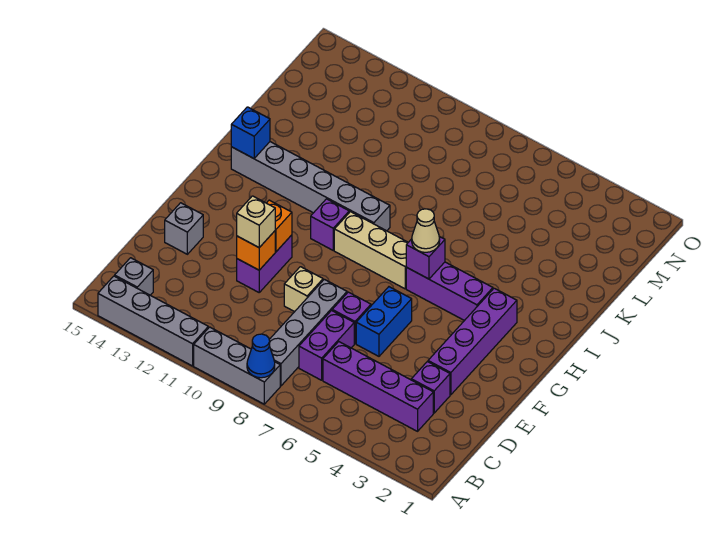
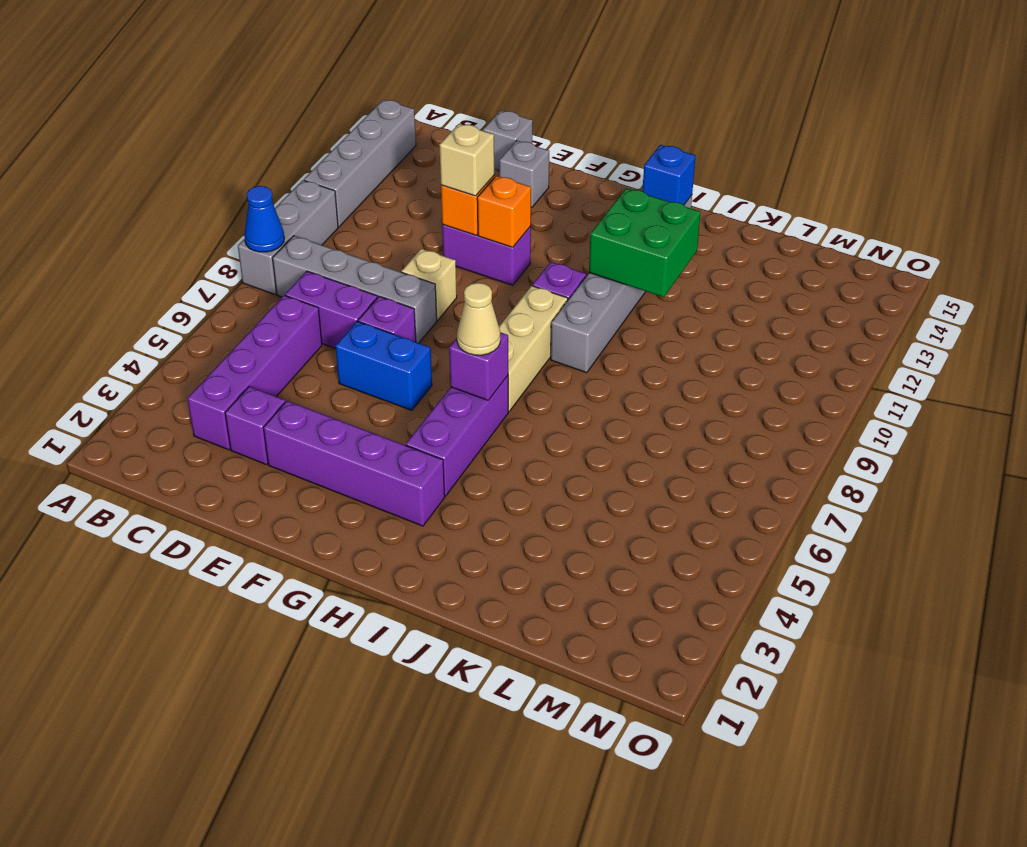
grey brick B14 level 1 -> grey brick D15 level 1
none -> green brick I11:J12 level 2

